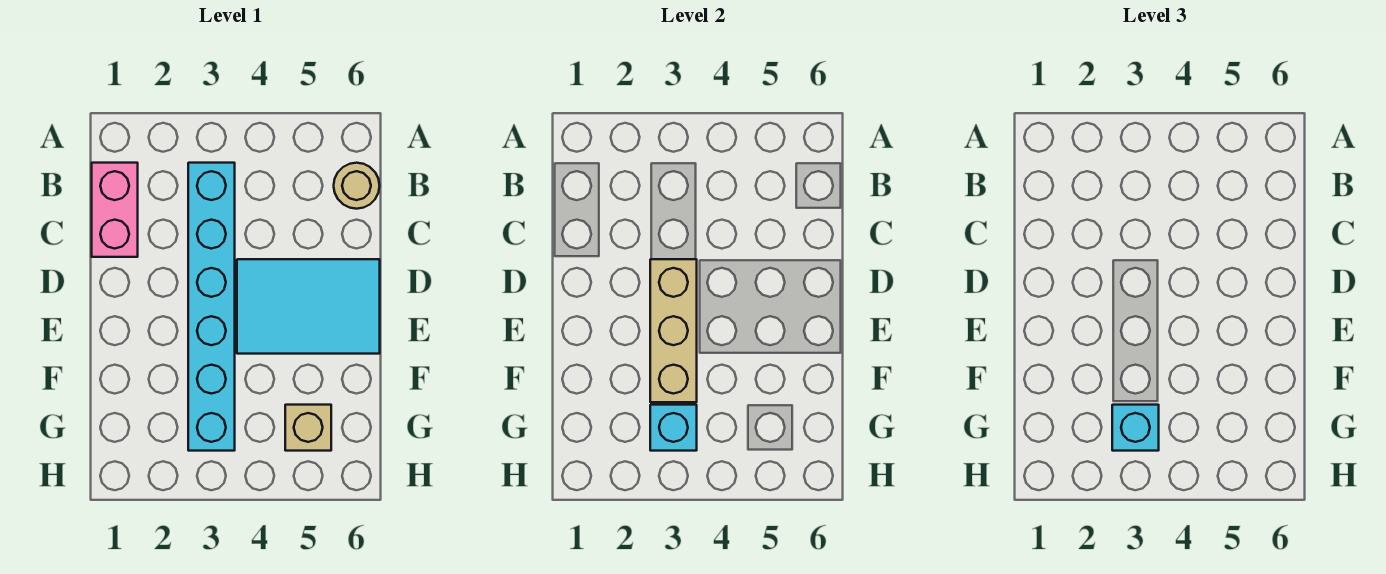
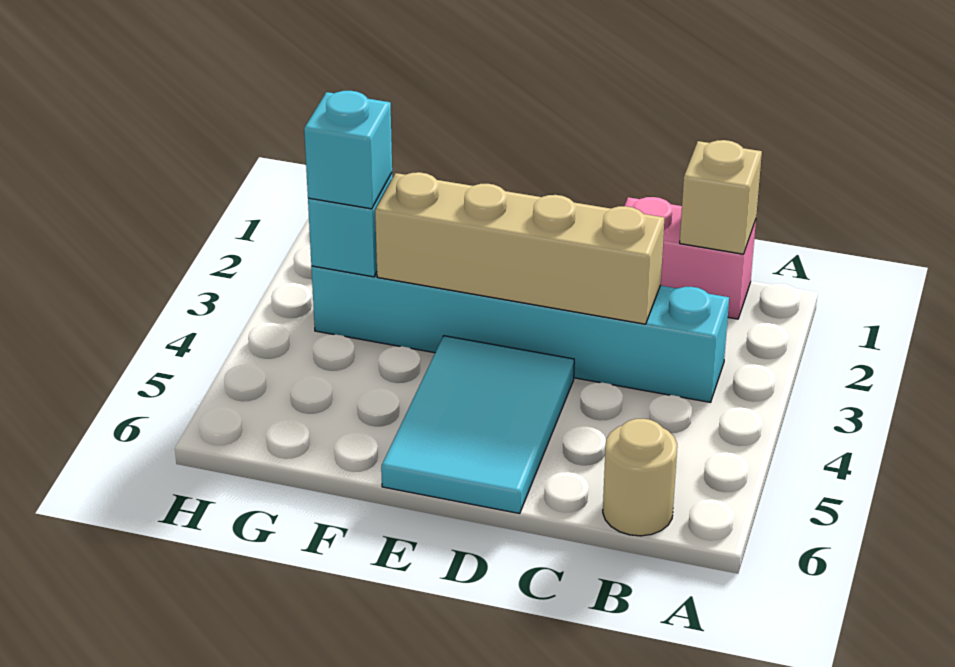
tan brick D3:F3 level 2 -> tan brick C3:F3 level 2
tan brick G5 level 1 -> tan brick B1 level 2

